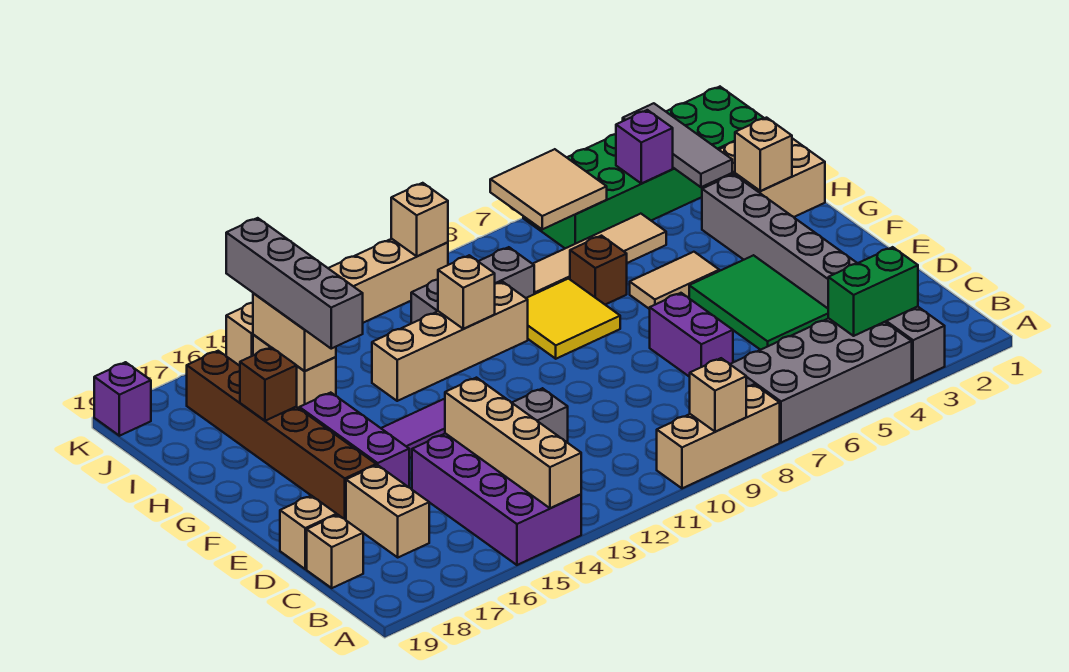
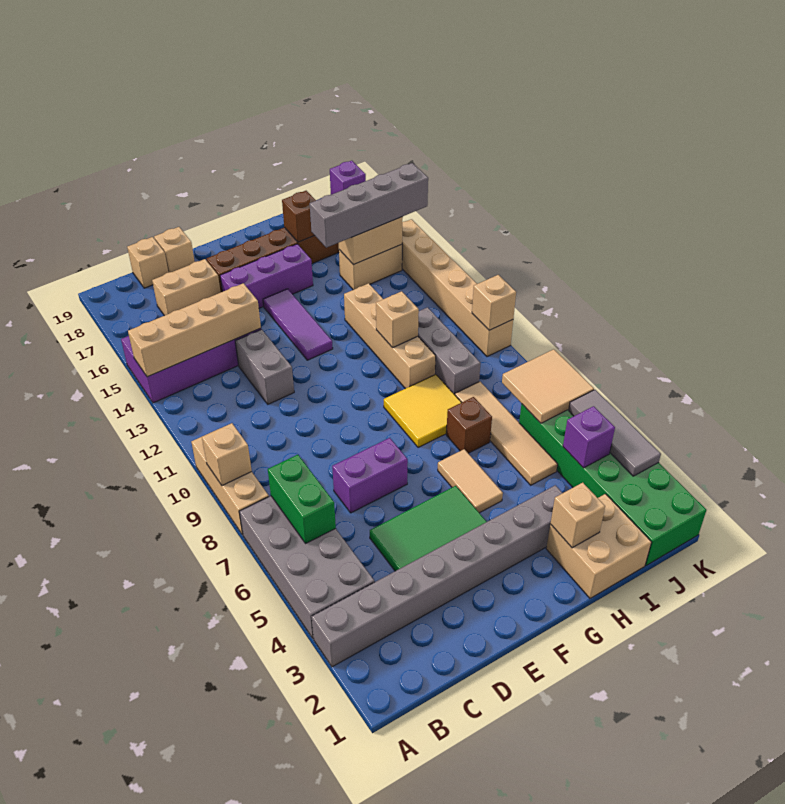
green brick B3:B4 level 2 -> green brick B6:B7 level 2
grey tile I3:K3 level 2 -> grey tile K3:K5 level 2

